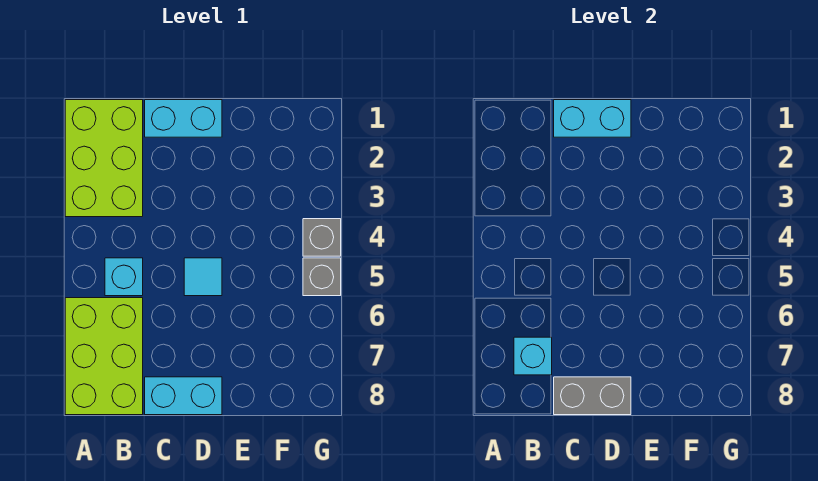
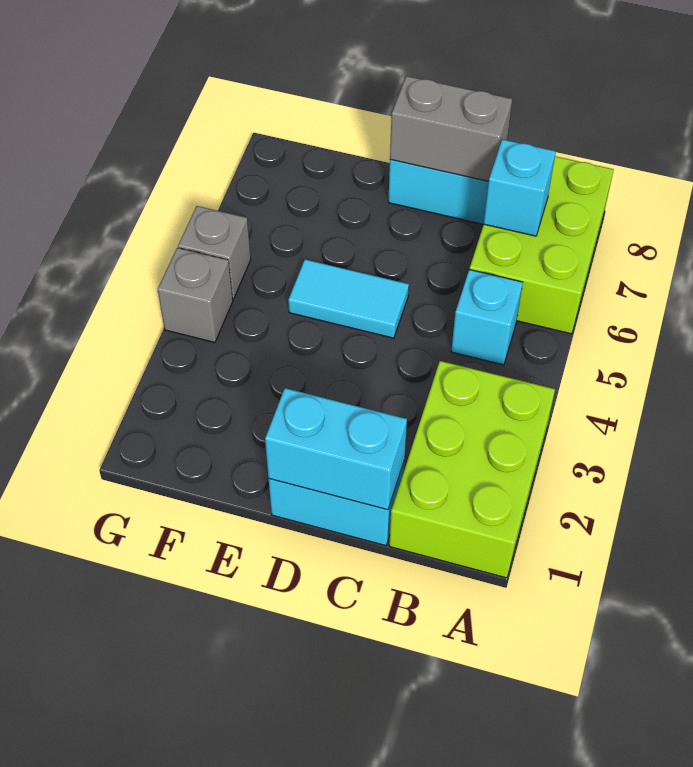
cyan tile D5 level 1 -> cyan tile D5:E5 level 1

